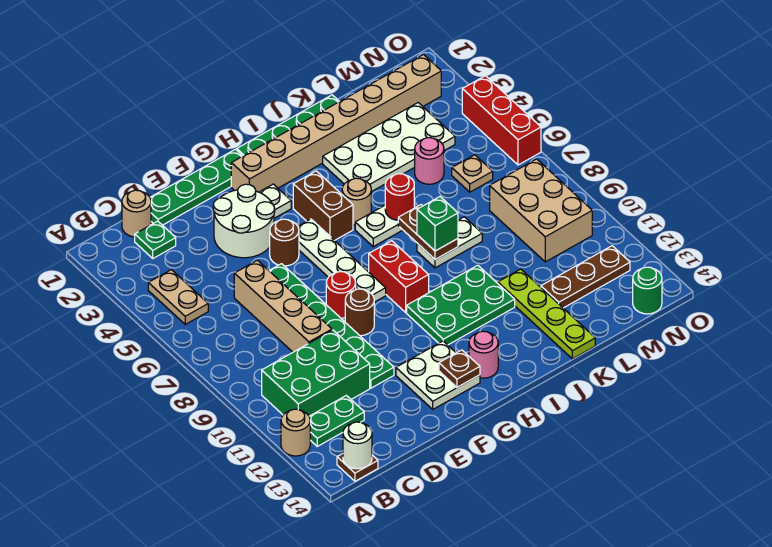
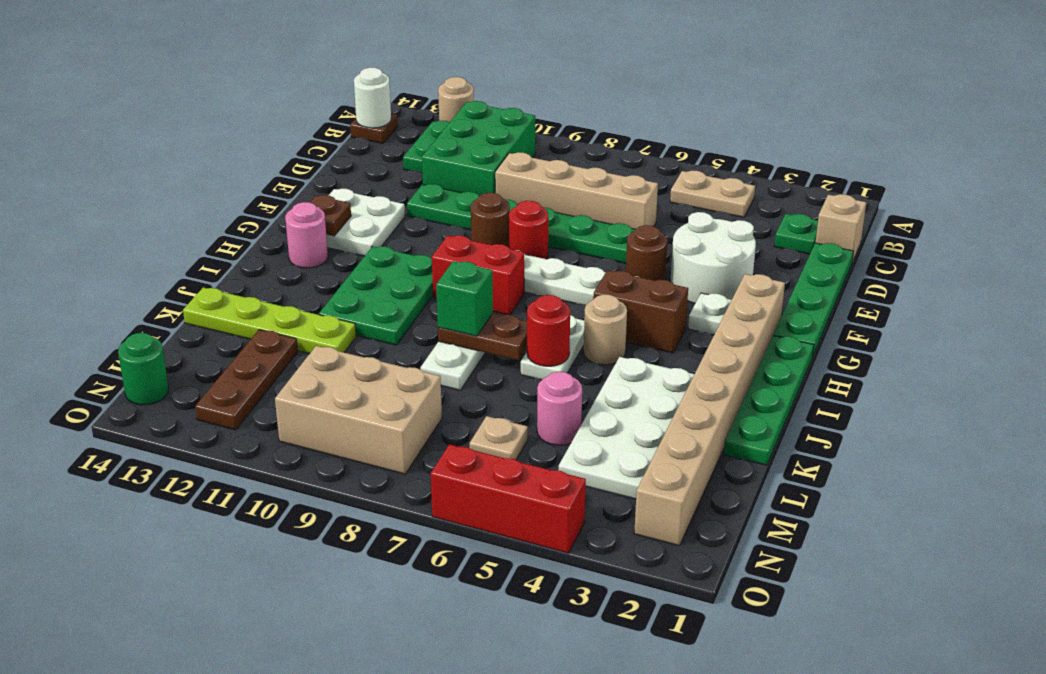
tan round brick C1 level 1 -> tan brick C1 level 1

